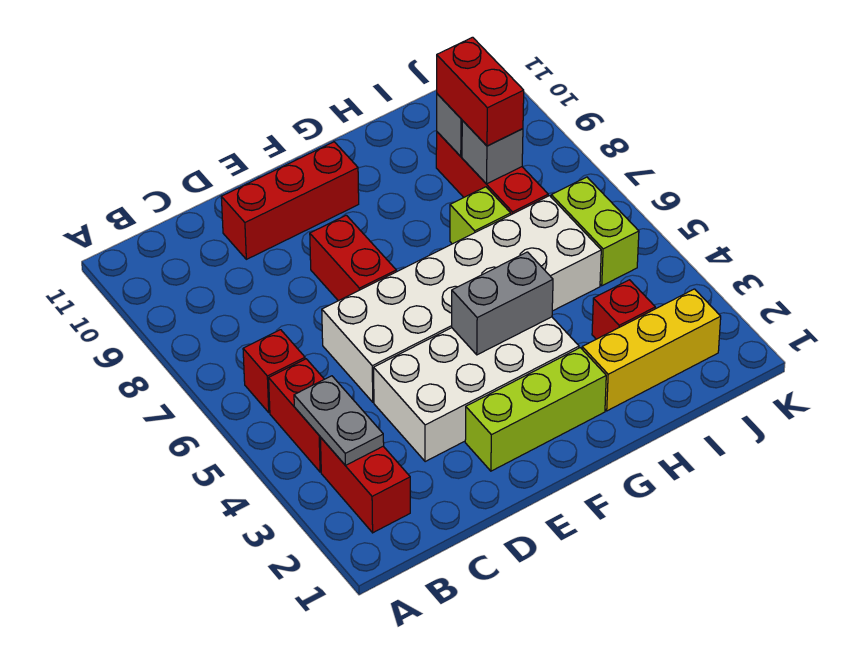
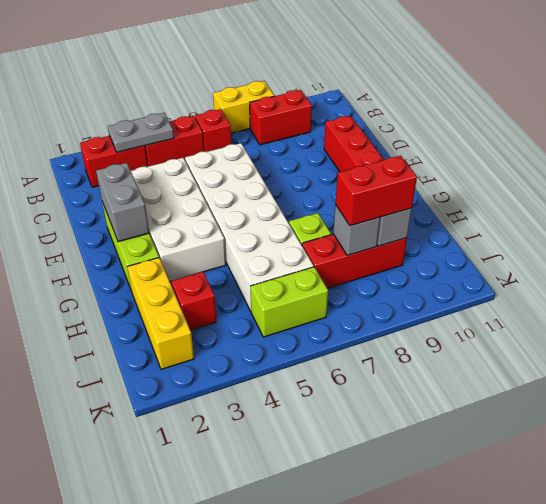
none -> yellow brick A7:A8 level 1
red brick E7:E8 level 1 -> red brick B8:B9 level 1
grey brick F4:G4 level 2 -> grey brick E2:F2 level 2

